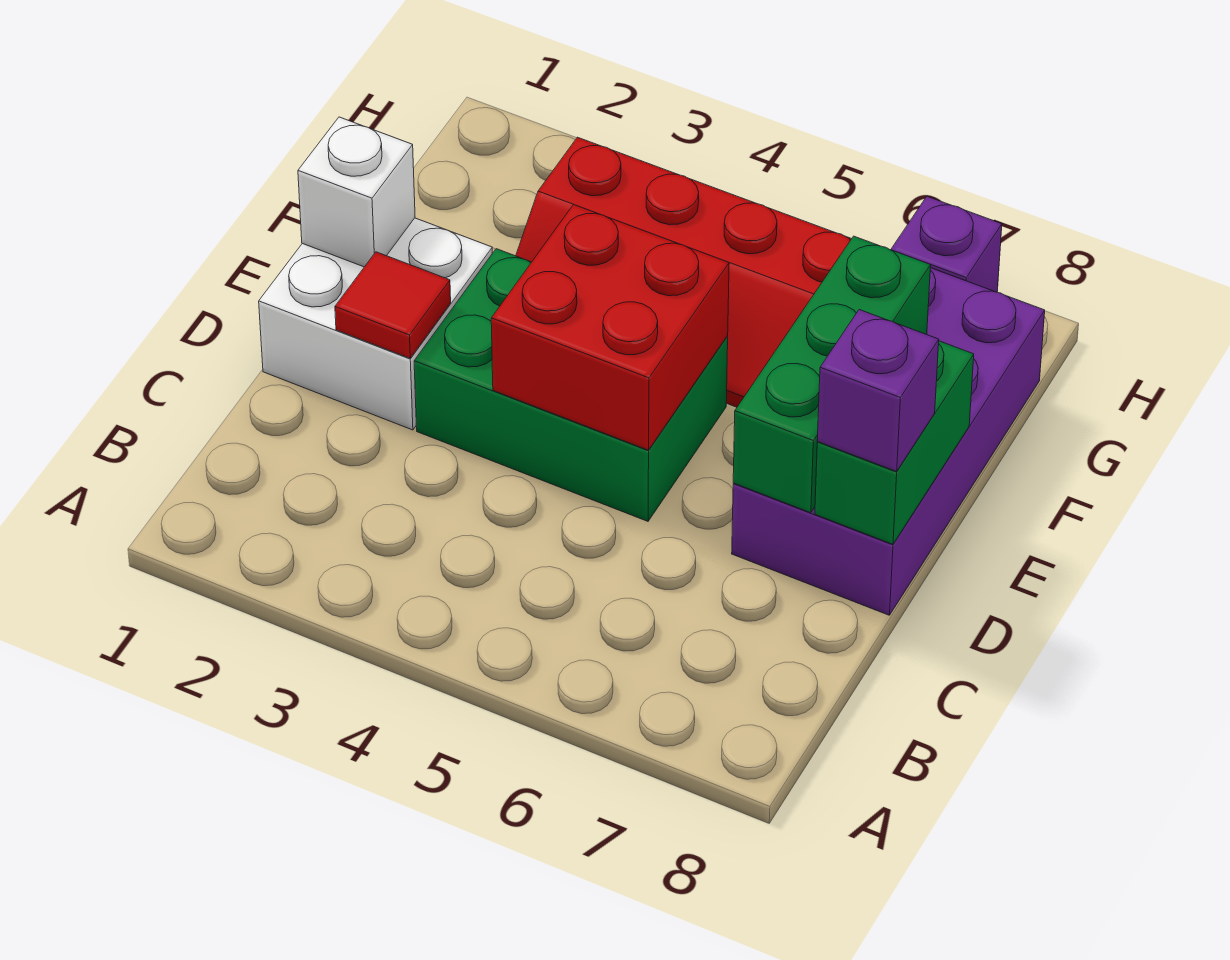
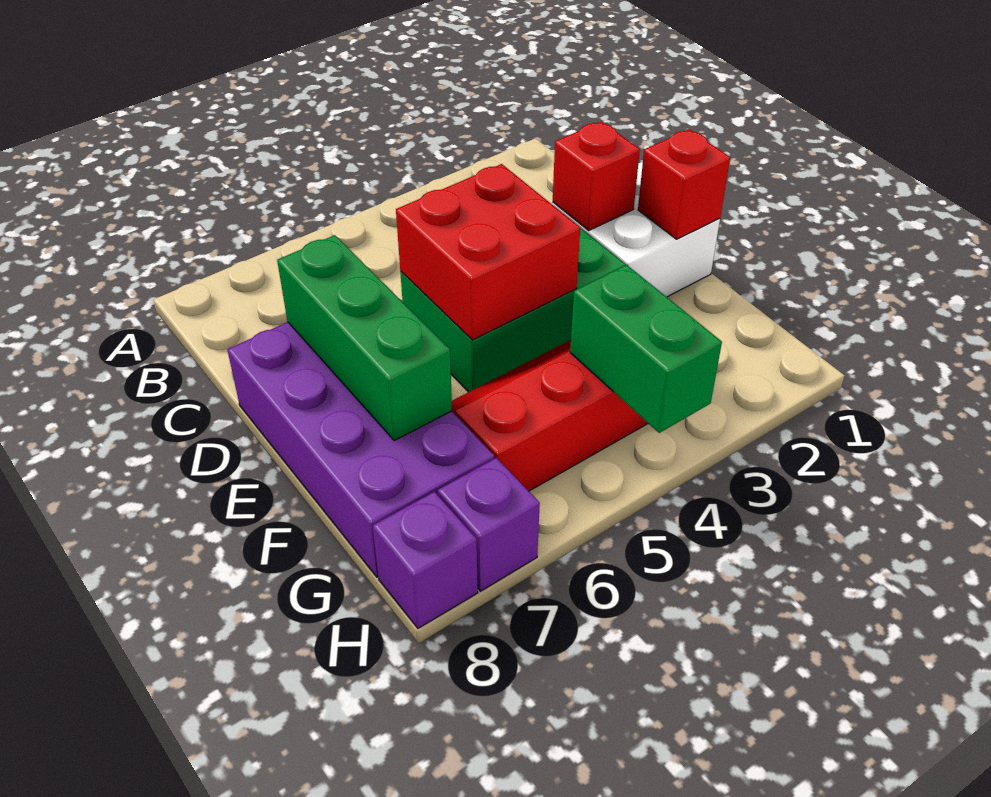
red tile D2 level 2 -> red brick D2 level 2
green brick D8:E8 level 2 -> green brick G4:H4 level 2
purple brick D8 level 3 -> purple brick H8 level 1
white brick E1 level 2 -> red brick E1 level 2

